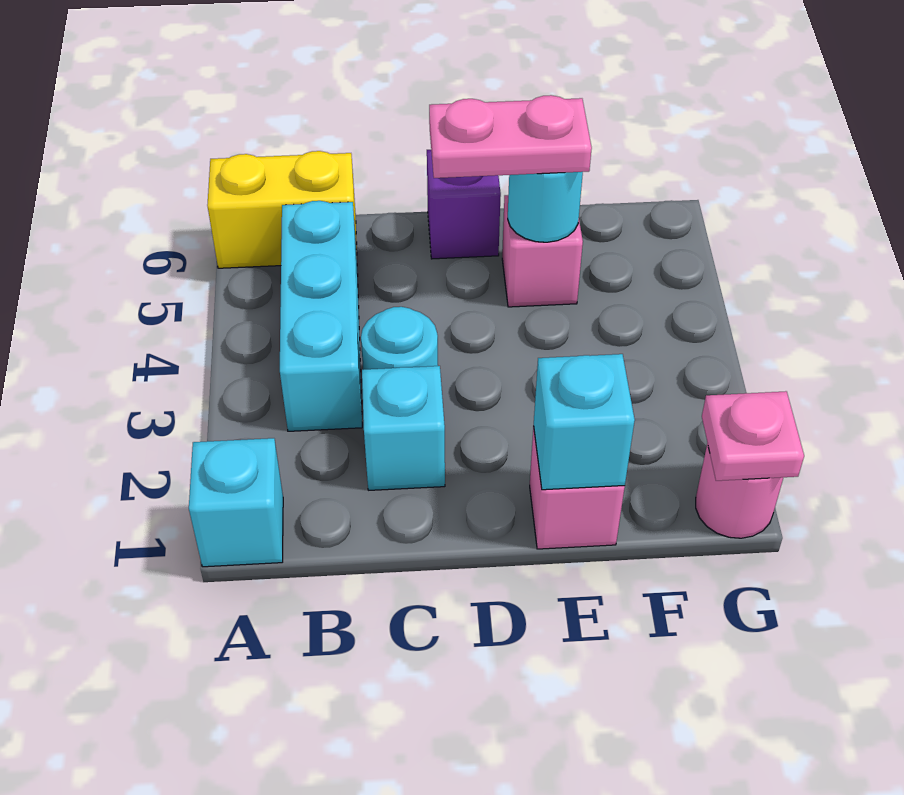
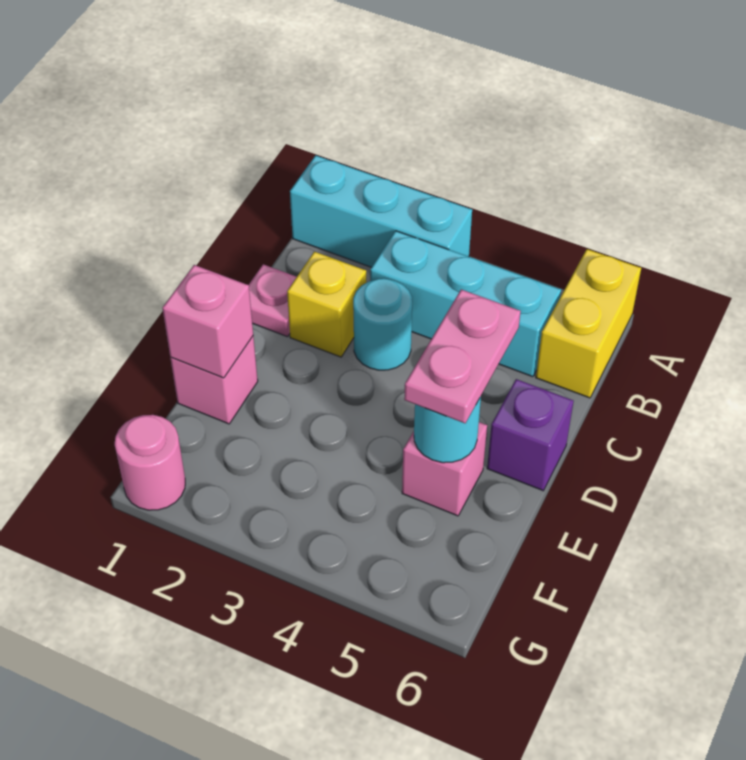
cyan brick A1 level 1 -> cyan brick A1:A3 level 1
cyan brick C2 level 1 -> yellow brick C2 level 1
cyan brick E1 level 2 -> pink brick E1 level 2
pink plate G1 level 2 -> pink plate C1 level 1

